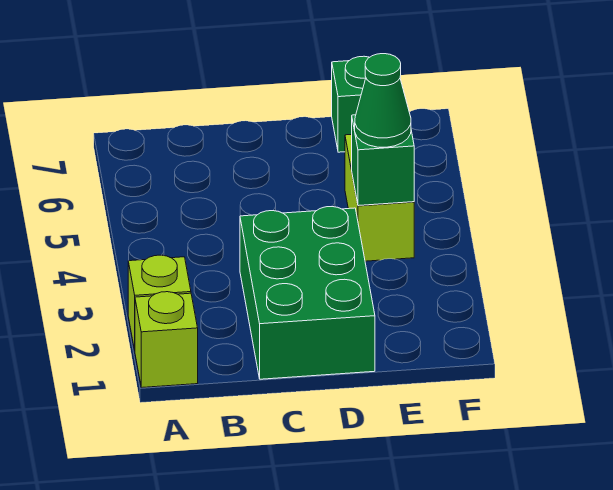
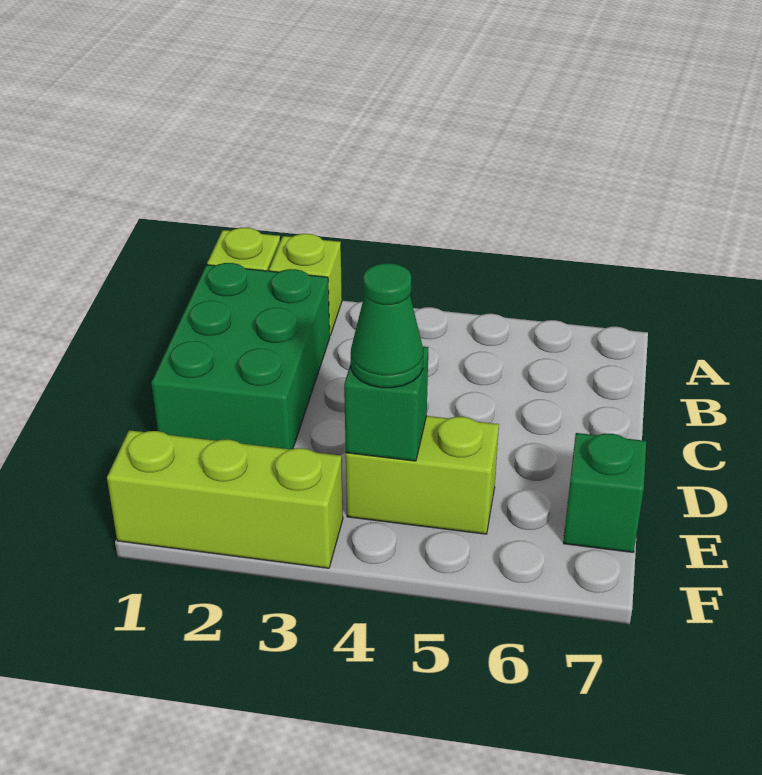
green brick C1:D3 level 1 -> green brick B1:D2 level 1
none -> lime brick F1:F3 level 1

